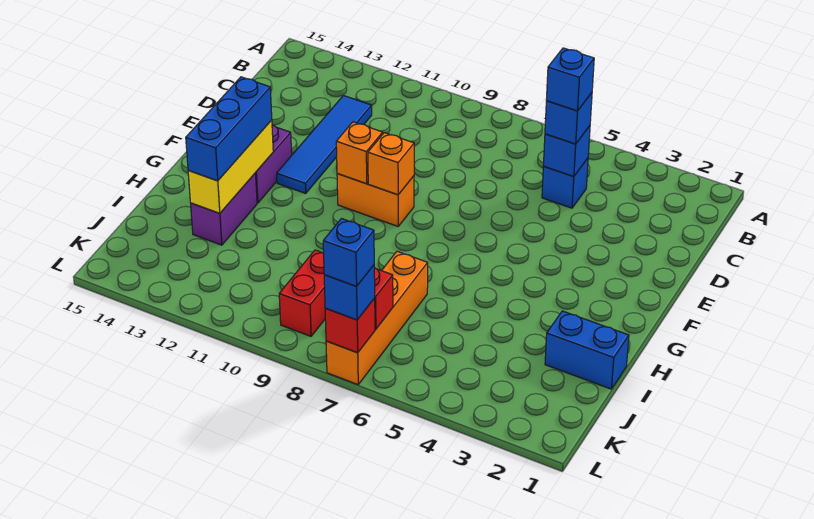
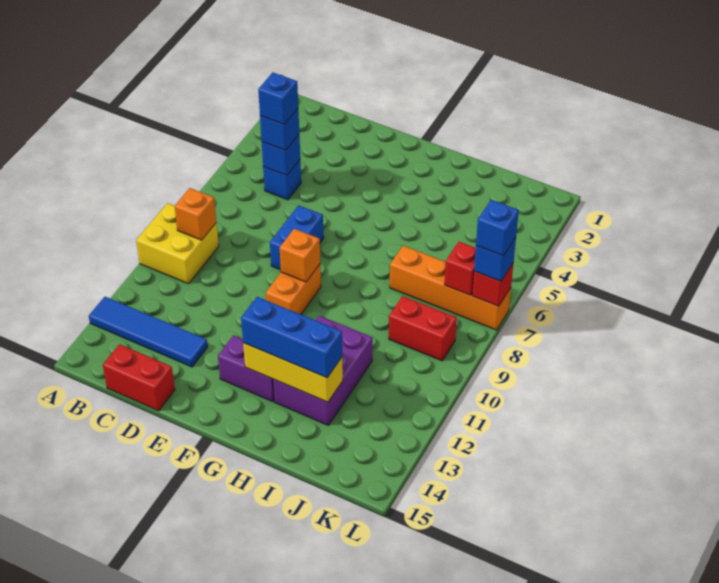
none -> yellow brick A9:B10 level 1
blue tile C12:F12 level 1 -> blue tile A13:D13 level 1
none -> red brick C15:D15 level 1
orange brick F10 level 2 -> orange brick B9 level 2
purple brick H13:I13 level 1 -> purple brick H11:I13 level 1
blue brick I1:I2 level 1 -> blue brick E7:E8 level 1

